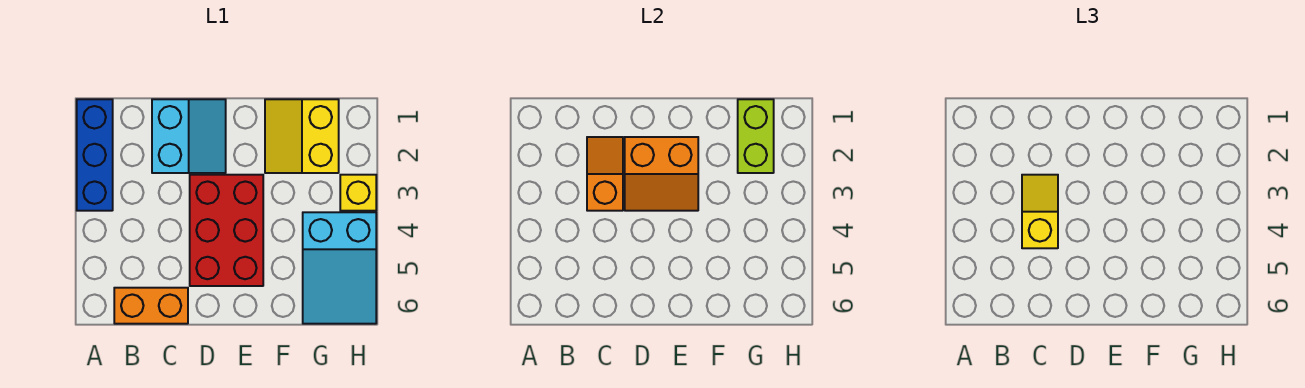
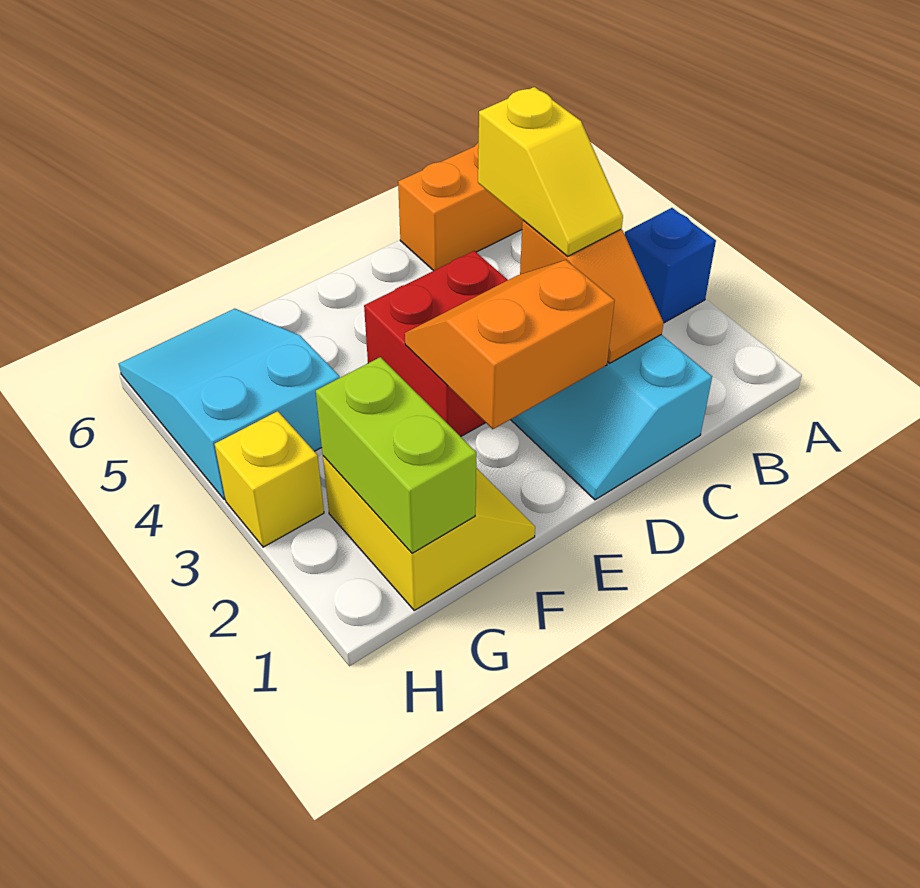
blue brick A1:A3 level 1 -> blue brick A3 level 1
red brick D3:E5 level 1 -> red brick D3:E4 level 1

